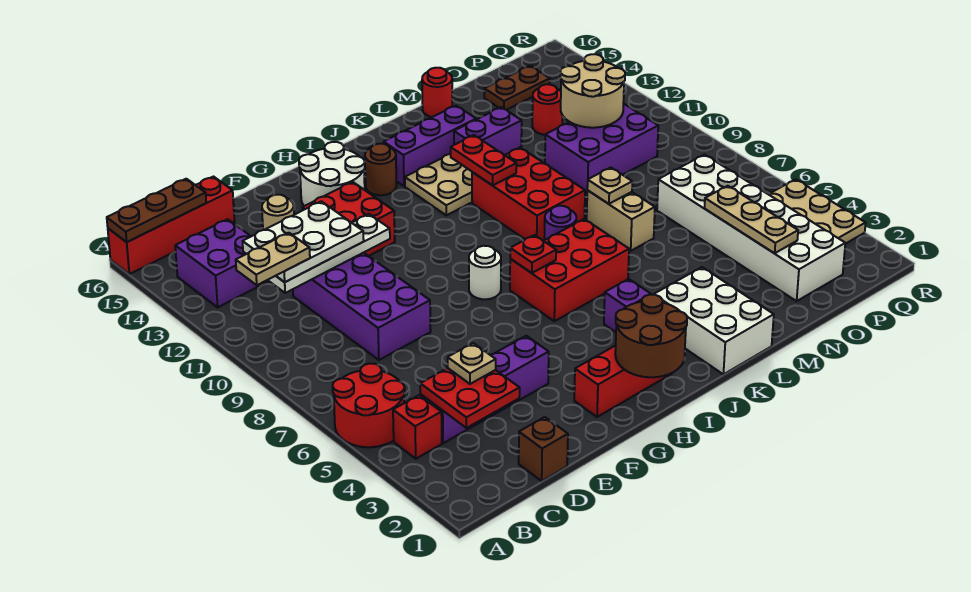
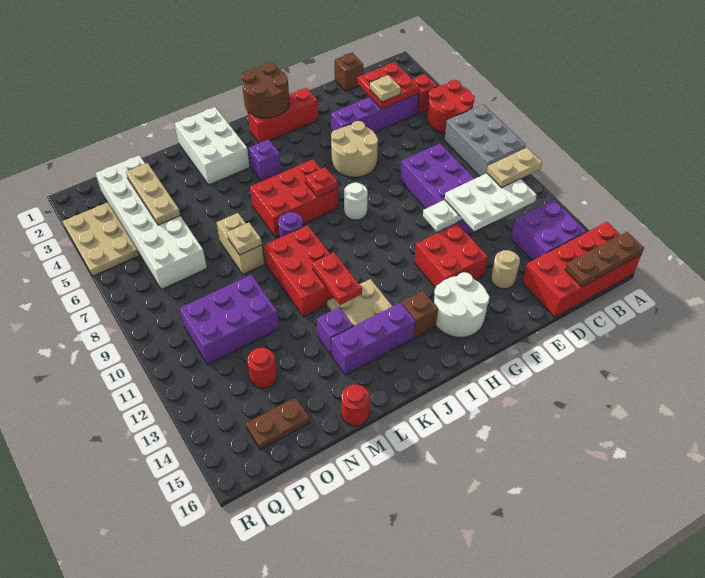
none -> grey brick A7:B9 level 1
red brick A16:D16 level 1 -> red brick A15:D16 level 1
brown round brick I14 level 1 -> brown brick I14 level 1
purple brick L13:M13 level 1 -> purple brick L13 level 1
tan round brick O11:P12 level 2 -> tan round brick F5:G6 level 1

